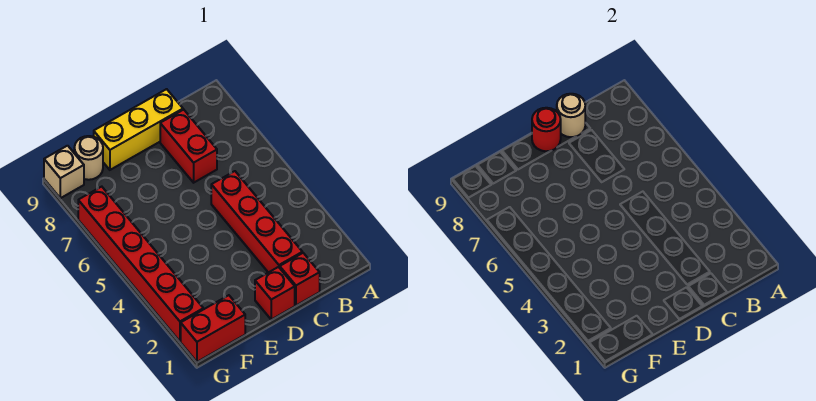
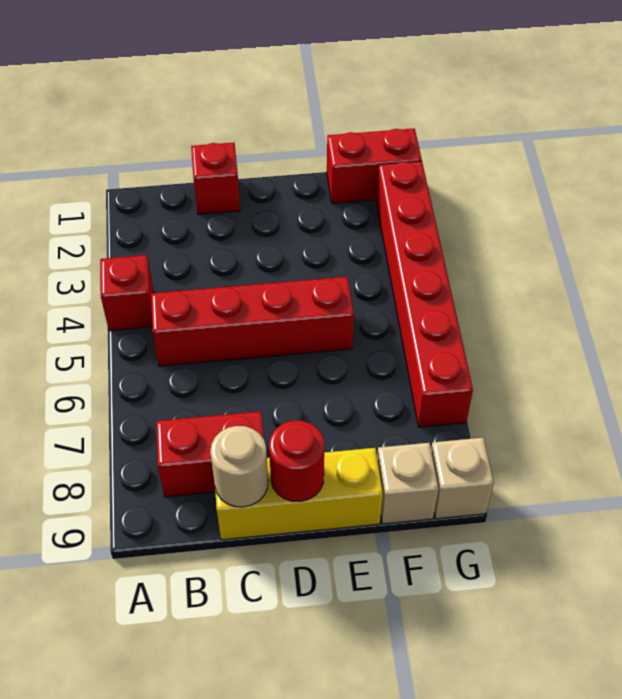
red brick C2:C5 level 1 -> red brick B5:E5 level 1
red brick C7:C8 level 1 -> red brick B8:C8 level 1
red brick D1 level 1 -> red brick A4 level 1
tan round brick F9 level 1 -> tan brick F9 level 1

